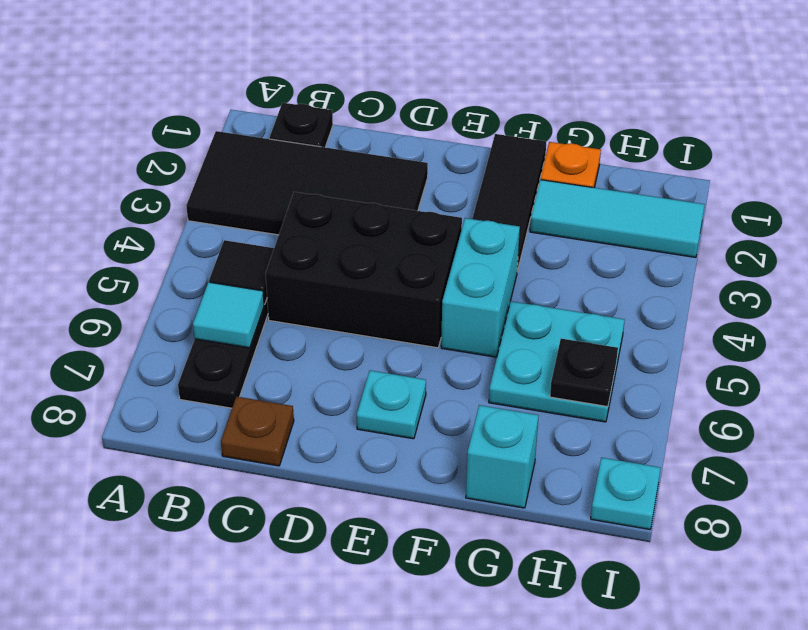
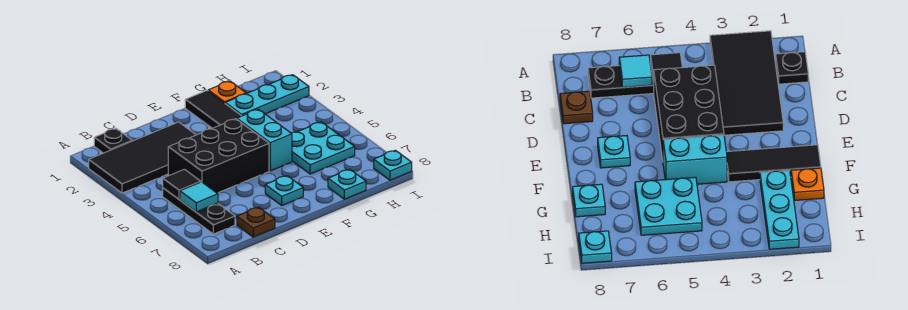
cyan tile G2:I2 level 1 -> cyan plate G2:I2 level 1
cyan brick G8 level 1 -> cyan plate G8 level 1
black plate H6 level 2 -> none

